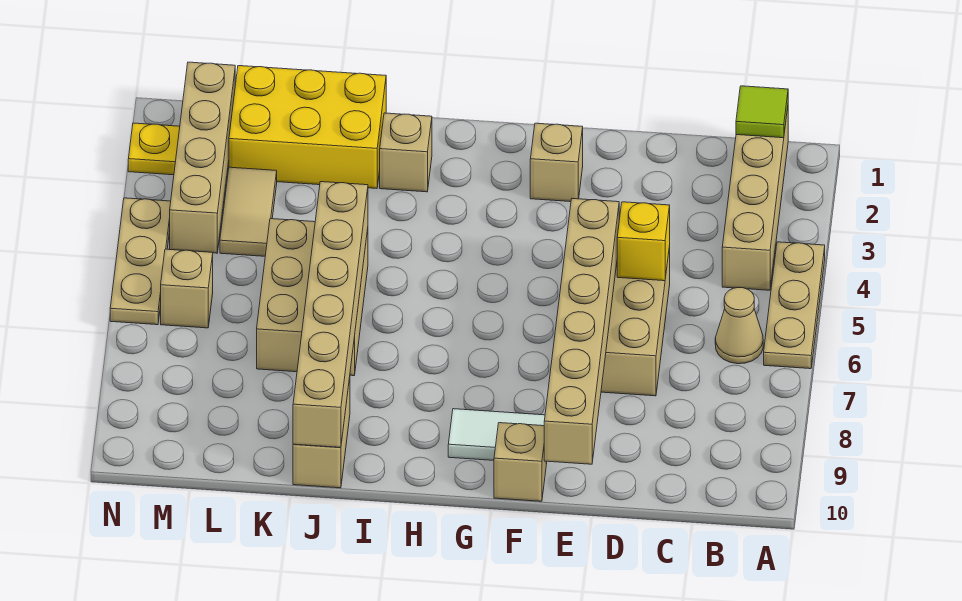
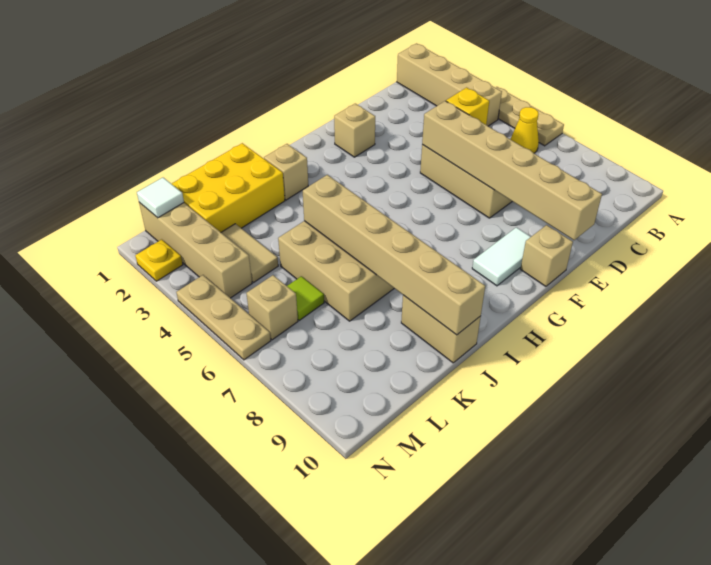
lime tile B1 level 2 -> lime tile L6 level 1
tan cone B6 level 1 -> yellow cone B6 level 1
none -> white tile M1 level 2

